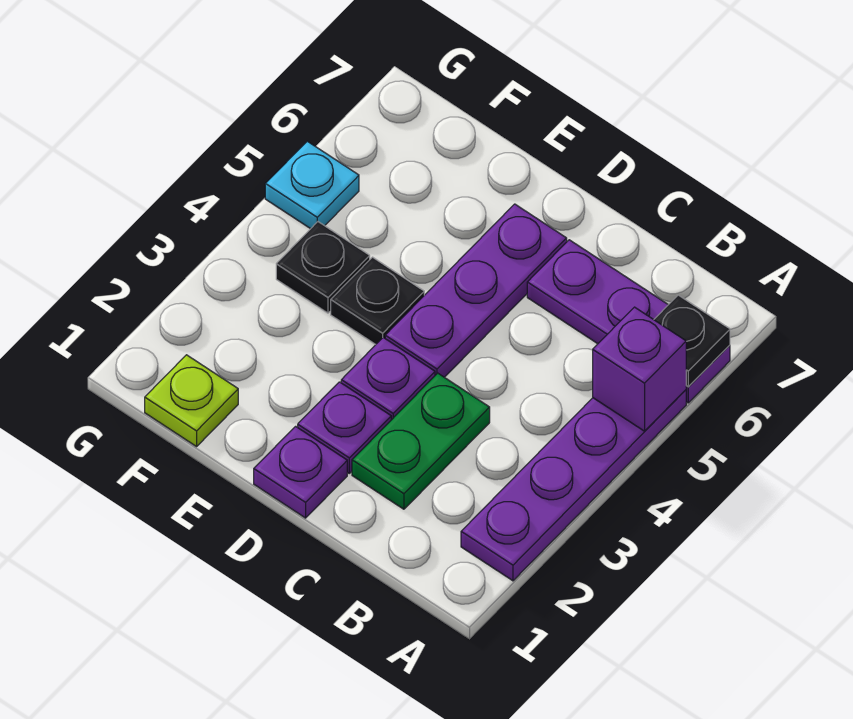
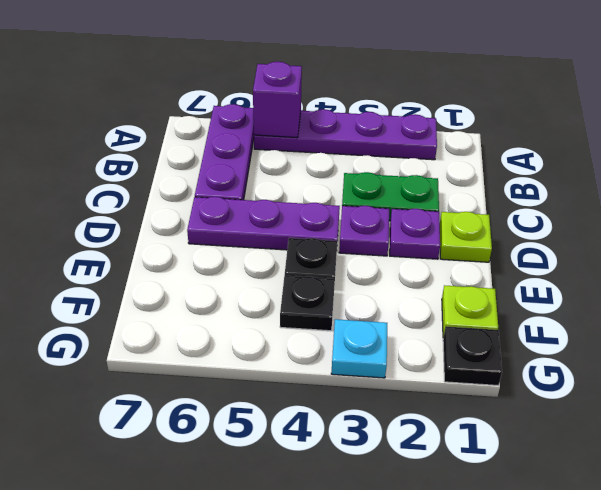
black plate A6 level 2 -> black plate G1 level 1
purple plate D1 level 1 -> lime plate D1 level 1
cyan plate G5 level 1 -> cyan plate G3 level 1

